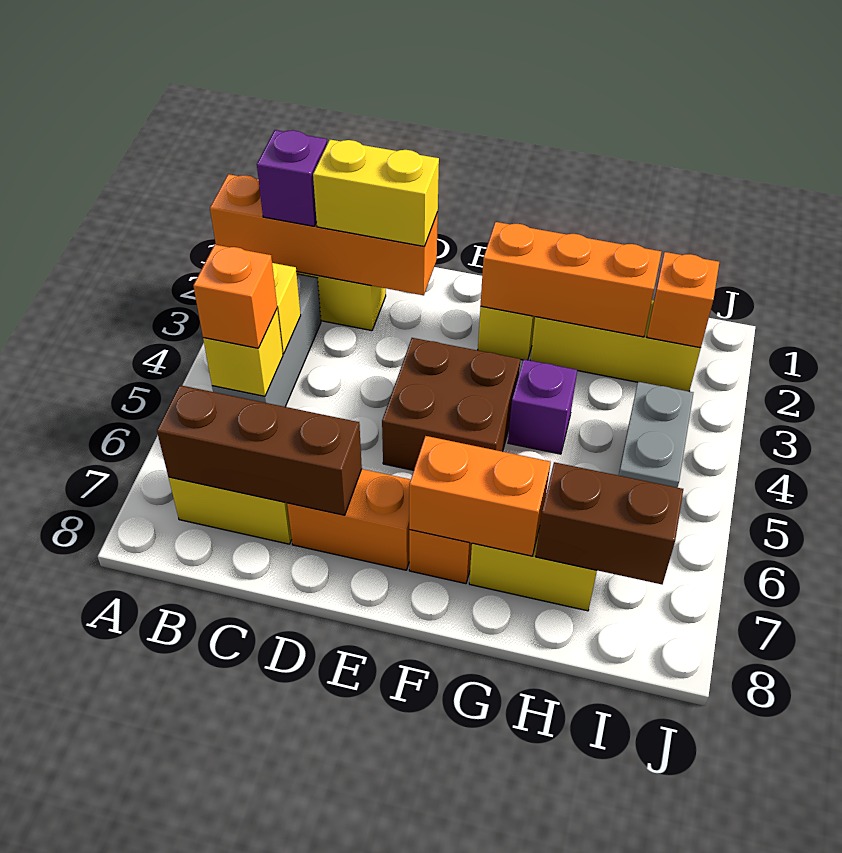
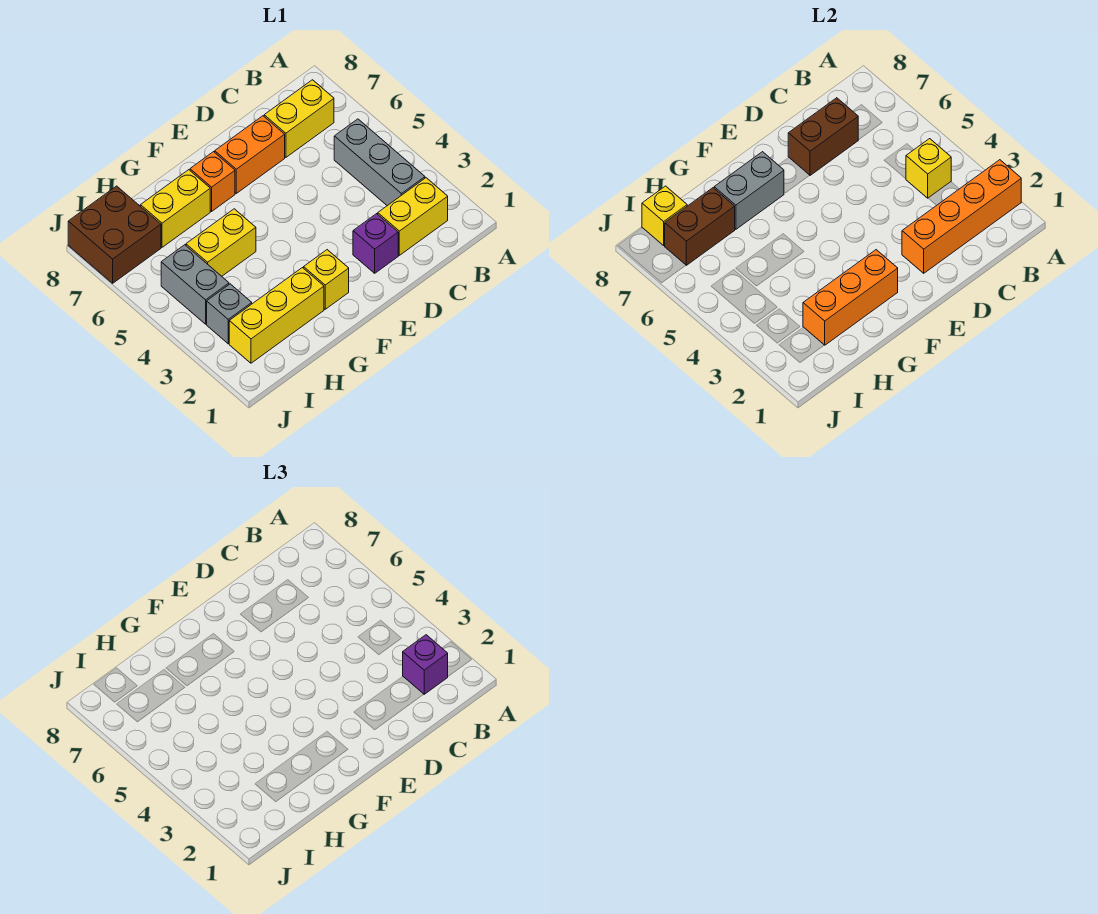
yellow brick B5 level 2 -> yellow brick I8 level 2
orange brick B5 level 3 -> none
brown brick B7:D7 level 2 -> brown brick C7:D7 level 2
yellow brick C2:D2 level 3 -> yellow brick G5:H5 level 1
brown brick E4:F5 level 1 -> brown brick I7:J8 level 1
orange brick F7:G7 level 2 -> grey brick F7:G7 level 2
purple brick G4 level 1 -> purple brick D2 level 1
orange brick I2 level 2 -> none
none -> grey brick I3 level 1

